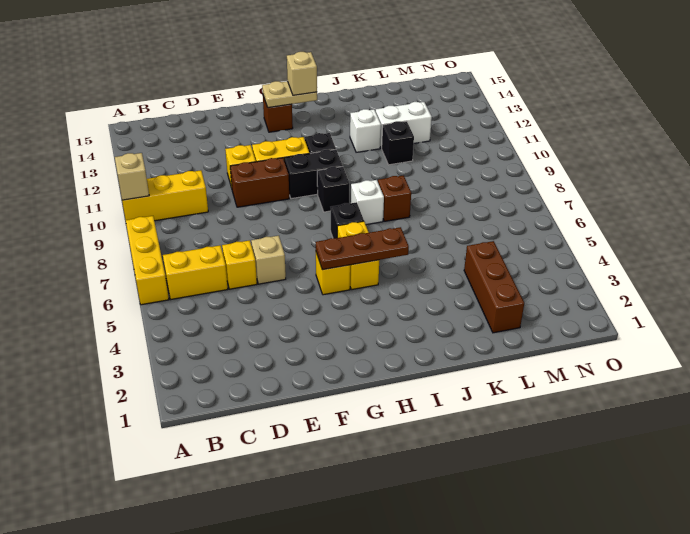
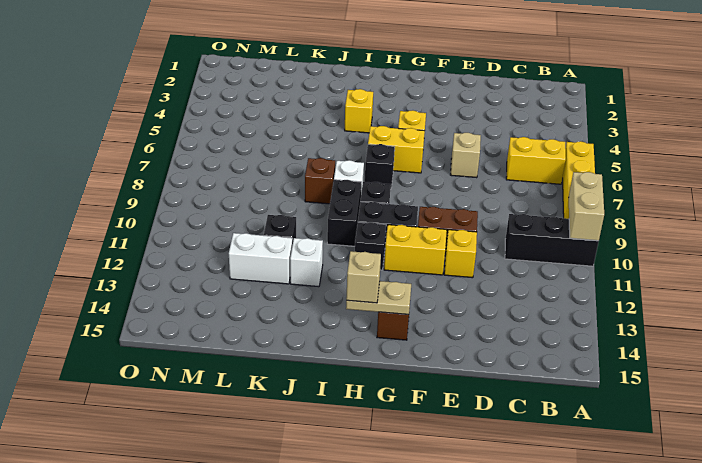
yellow brick A10:C10 level 1 -> black brick A10:C10 level 1
tan brick A10 level 2 -> tan brick A9:A10 level 2
yellow brick D6 level 1 -> yellow brick I4 level 1
brown plate G5:I5 level 2 -> none
yellow brick H5:H6 level 1 -> yellow brick G6:H6 level 1
none -> black brick I9:I10 level 1
brown brick L2:L4 level 1 -> none

